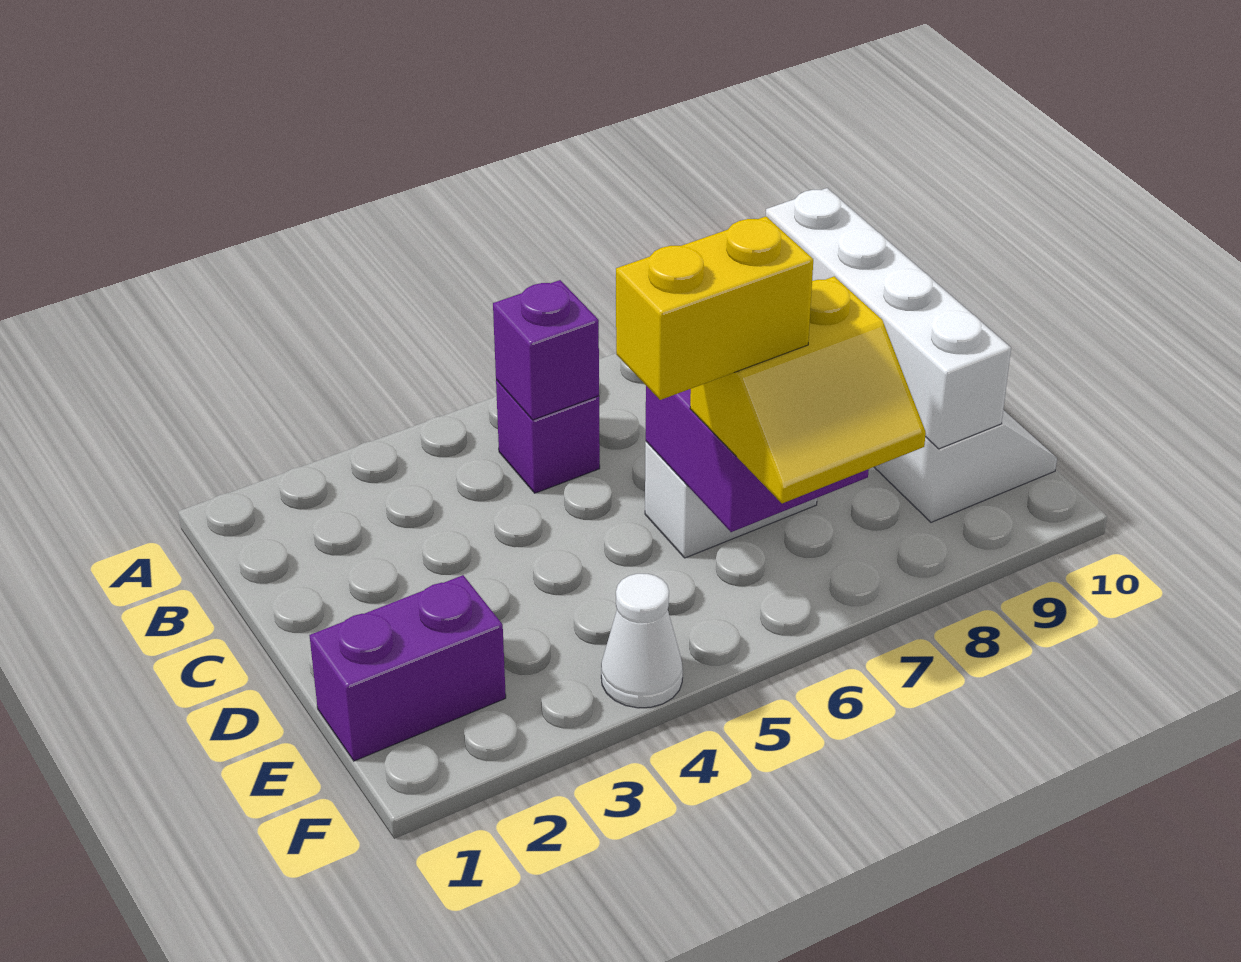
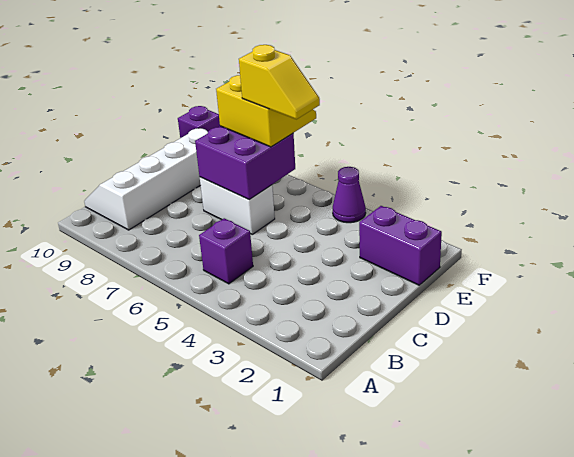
purple brick B5 level 2 -> purple brick F10 level 1
white brick B9:E9 level 2 -> none
yellow brick E5:E6 level 4 -> yellow slope E5:E6 level 4 top 6
white cone F4 level 1 -> purple cone F4 level 1

